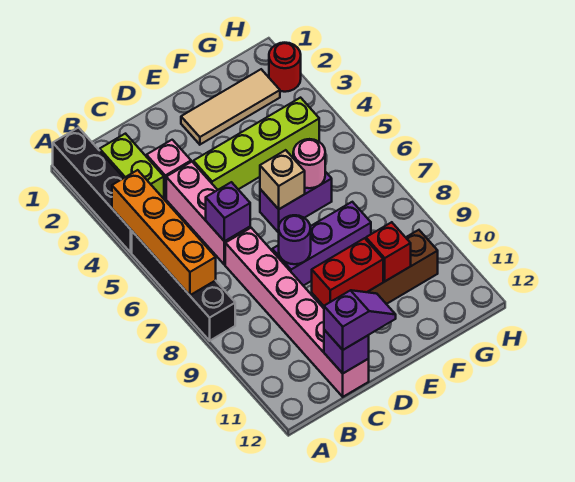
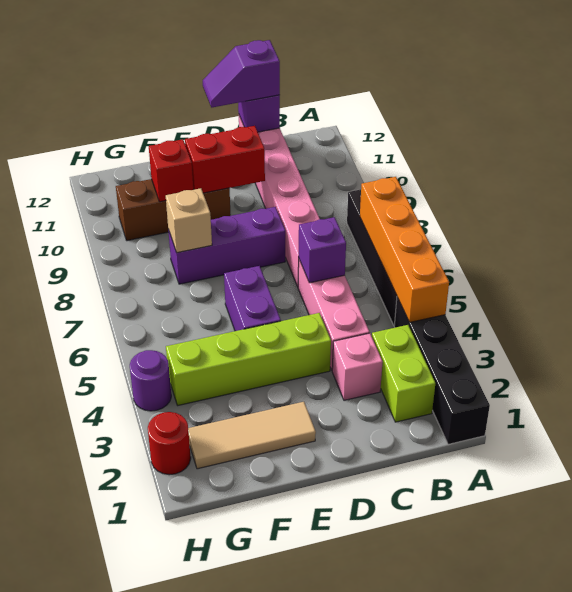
purple round brick D8 level 2 -> purple round brick H4 level 1
purple brick E6:F6 level 1 -> purple brick E5:E6 level 1
tan brick E6 level 2 -> tan brick F8 level 2
pink round brick F6 level 2 -> none

